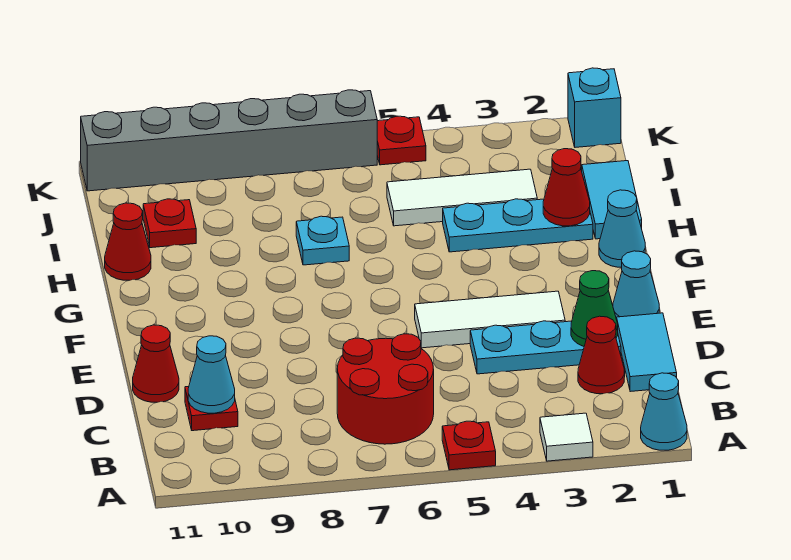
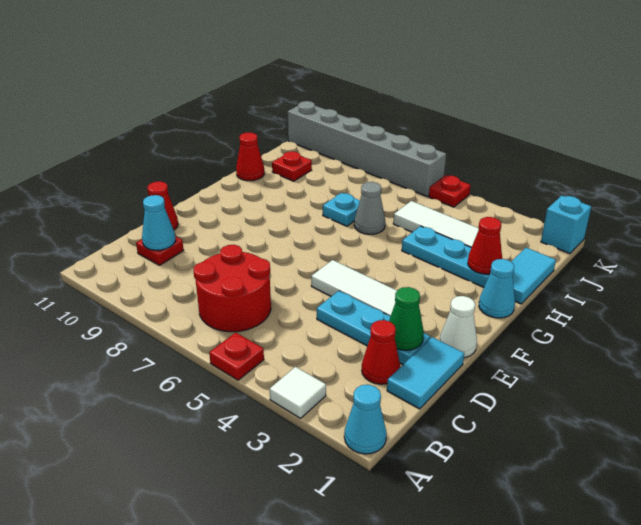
cyan cone E1 level 1 -> white cone E1 level 1
none -> grey cone H6 level 1

